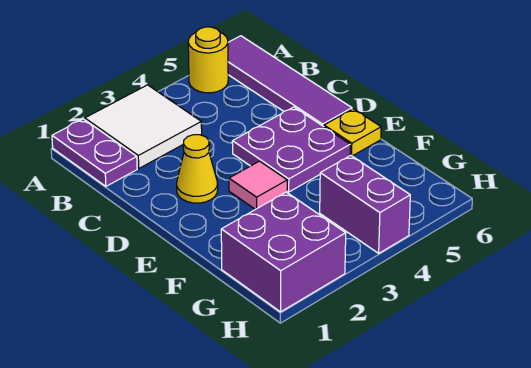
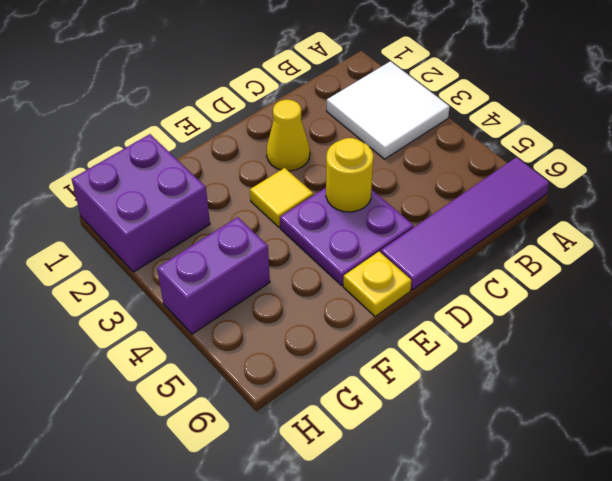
purple plate A1:B1 level 1 -> none
yellow round brick A5 level 1 -> yellow round brick D4 level 2
pink tile E3 level 1 -> yellow tile E3 level 1

